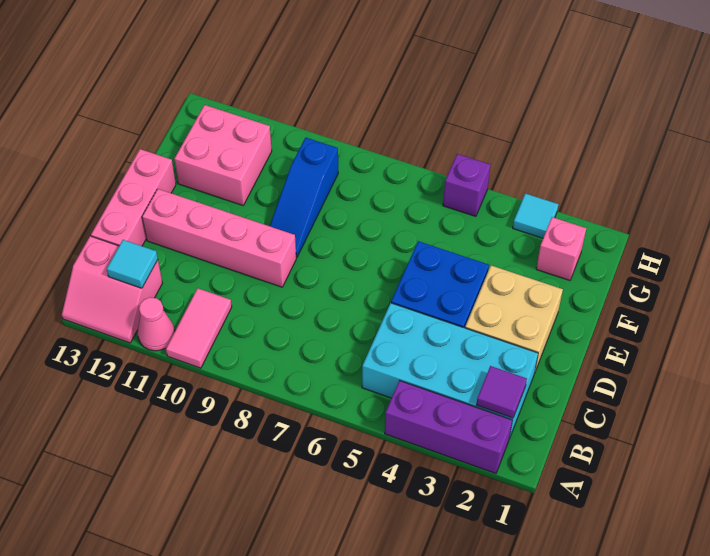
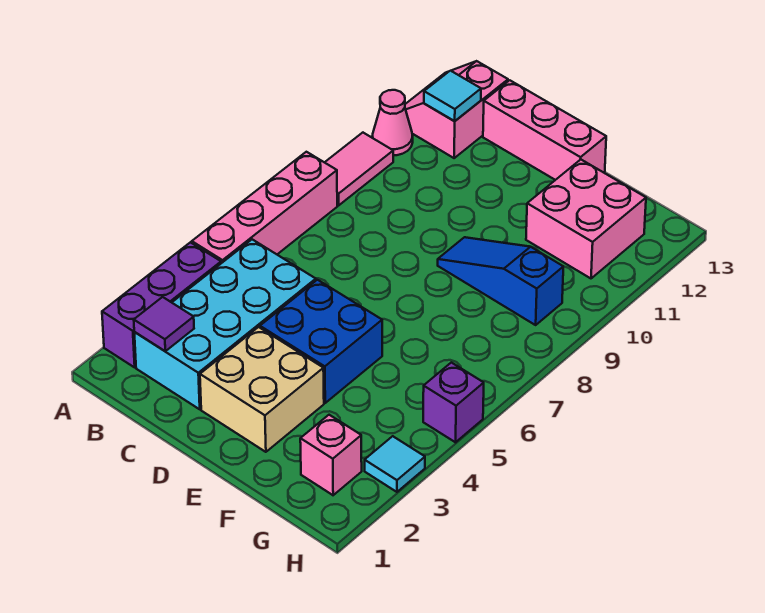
pink tile A10:B10 level 1 -> pink tile A9:A10 level 1
pink brick D9:D12 level 1 -> pink brick A5:A8 level 1

